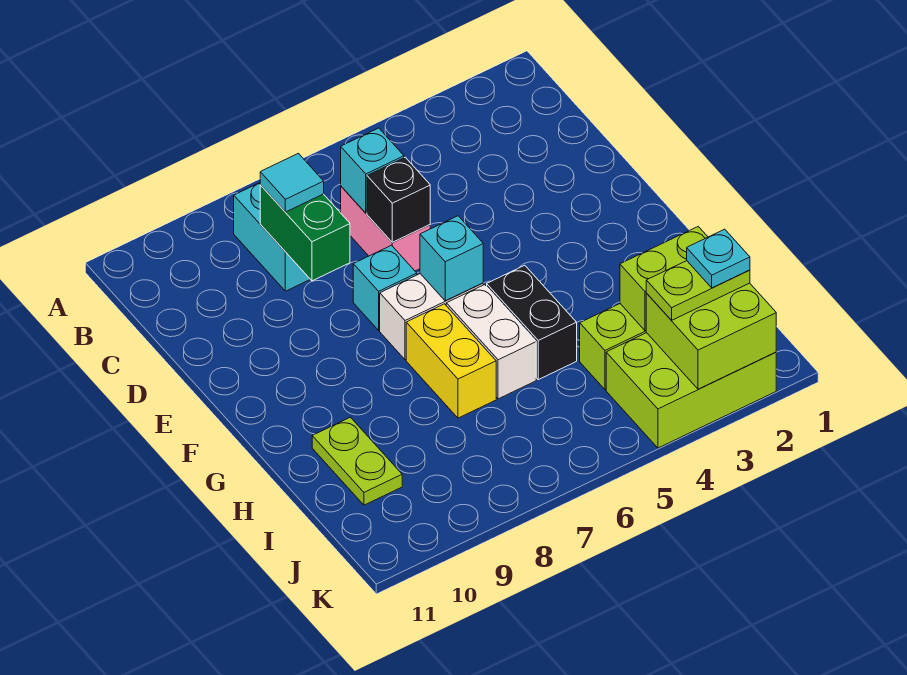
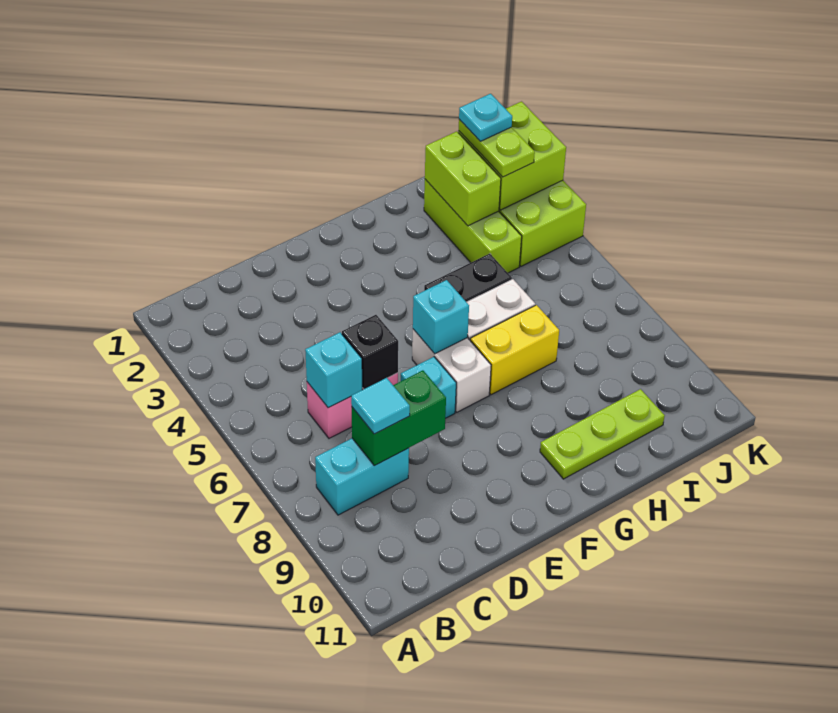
lime plate H10:I10 level 1 -> lime plate G10:I10 level 1

